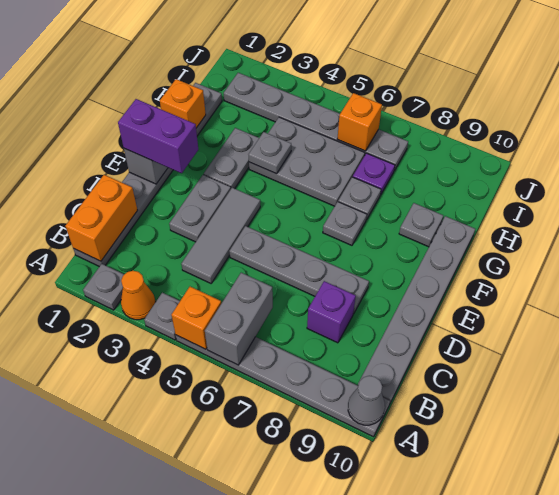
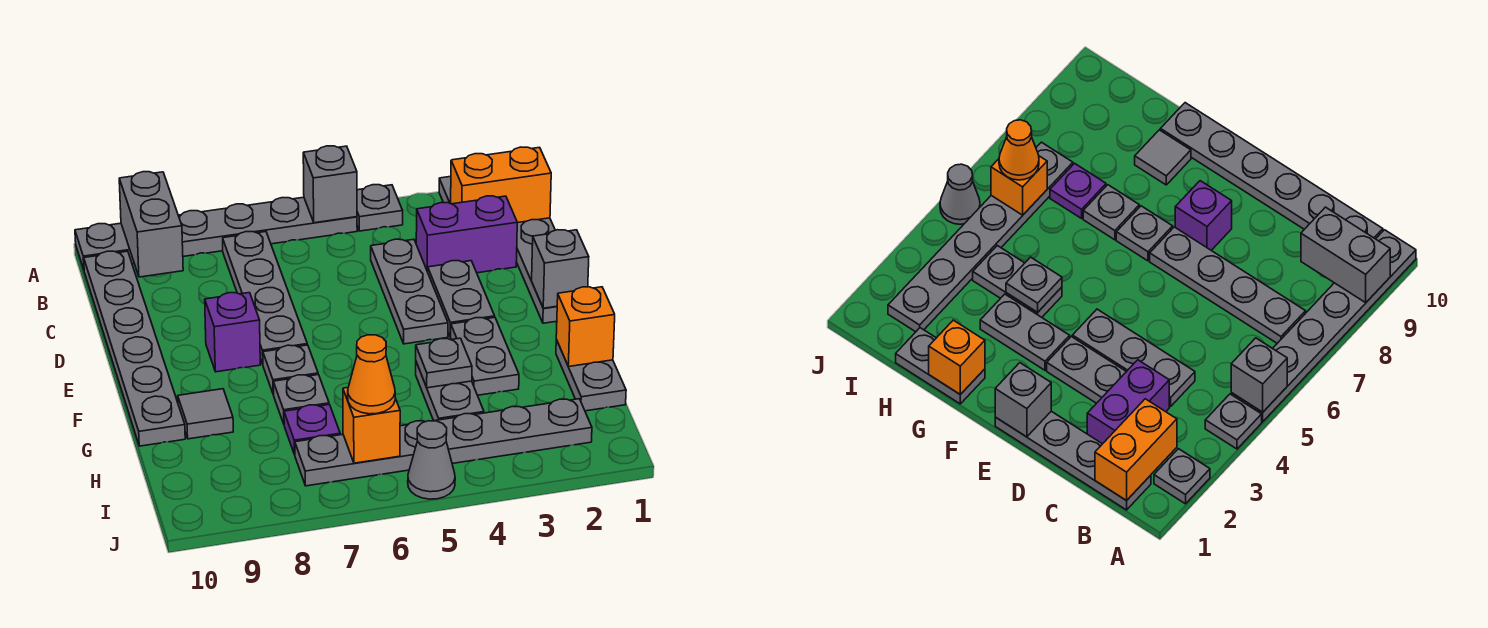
orange cone A3 level 1 -> orange cone I6 level 3
orange brick A5 level 2 -> grey brick A5 level 2
grey brick A6:B6 level 2 -> grey brick A9:B9 level 2
grey cone A10 level 2 -> grey cone J5 level 1
orange brick B1:C1 level 2 -> orange brick B1:B2 level 2
grey tile C4:E4 level 1 -> grey plate C4:E4 level 1
purple brick C8 level 1 -> purple brick E8 level 1
grey plate D5:D8 level 1 -> grey plate B7:E7 level 1
purple brick E1:E2 level 3 -> purple brick C2:C3 level 1
grey plate G4:H6 level 1 -> grey plate G4:H4 level 1
grey plate G9 level 1 -> grey tile G9 level 1

